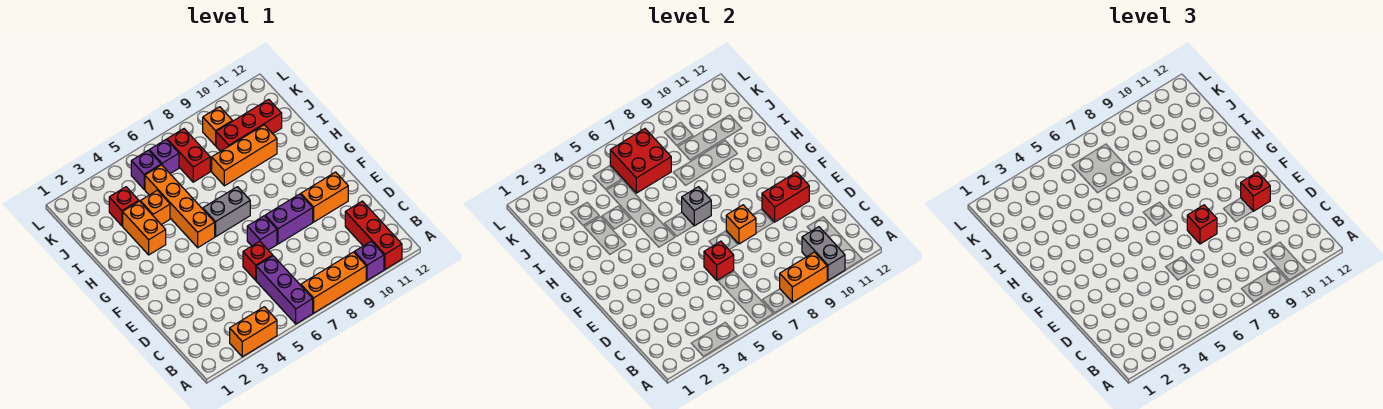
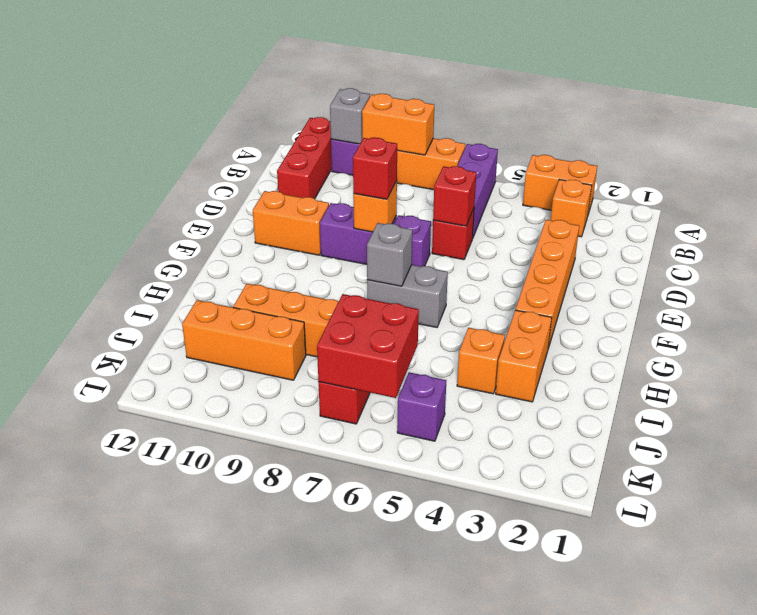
grey brick A10:B10 level 2 -> grey brick A10 level 2
red brick E10:E11 level 2 -> none
red brick E11 level 3 -> none
orange brick G5:J5 level 1 -> orange brick D3:G3 level 1
red brick J3 level 1 -> none
red brick J9:J11 level 1 -> orange brick J9:J11 level 1
purple brick K6 level 1 -> none
orange brick K9 level 1 -> orange brick B3 level 1

